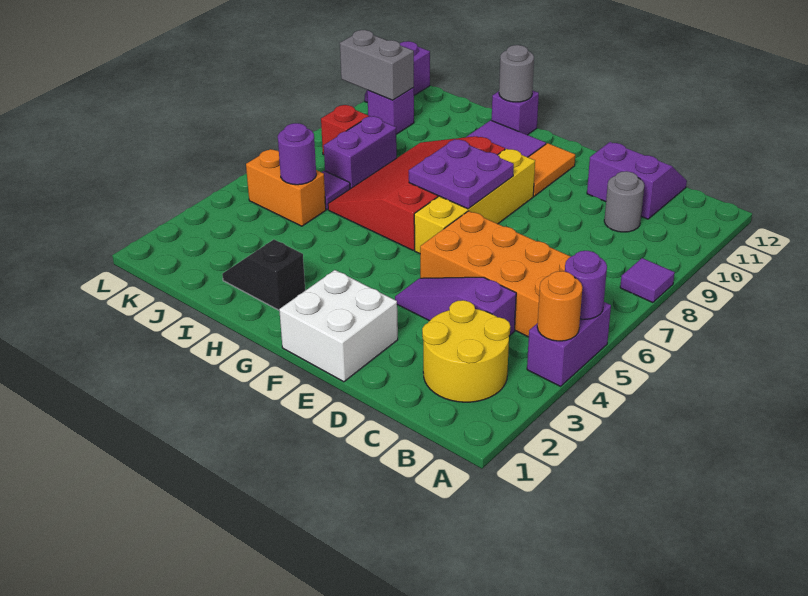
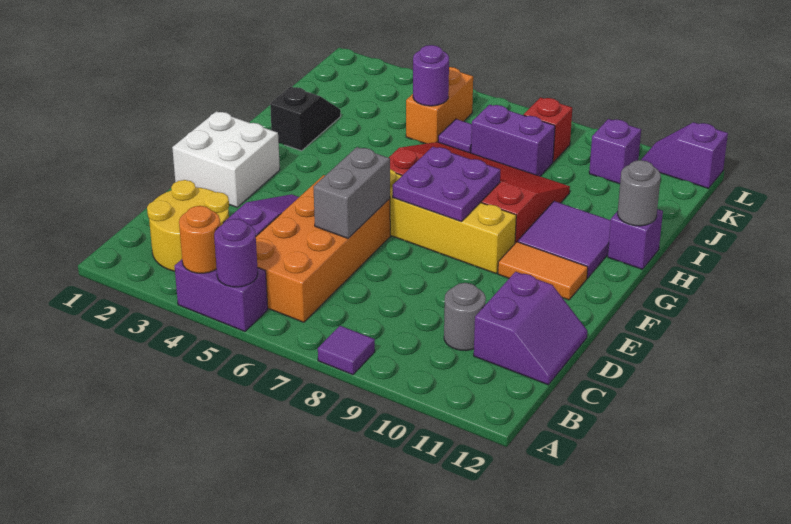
grey brick K10:L10 level 2 -> grey brick D6:E6 level 2

